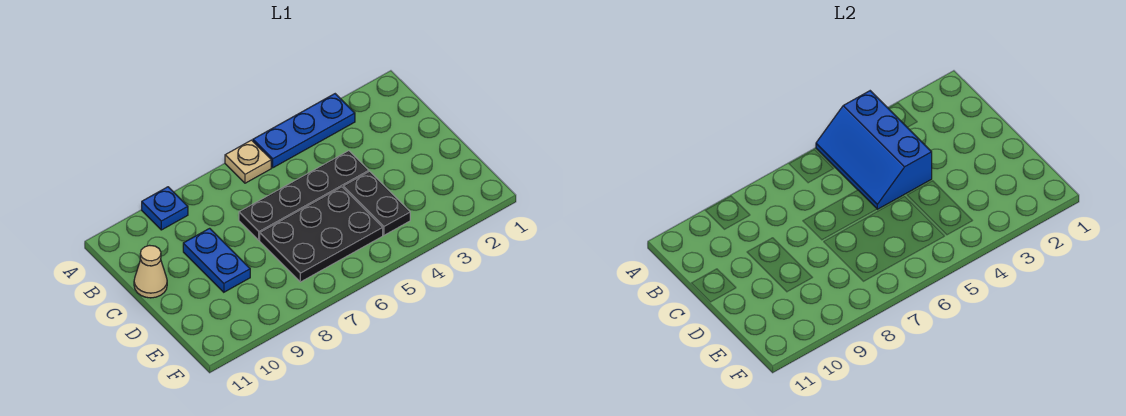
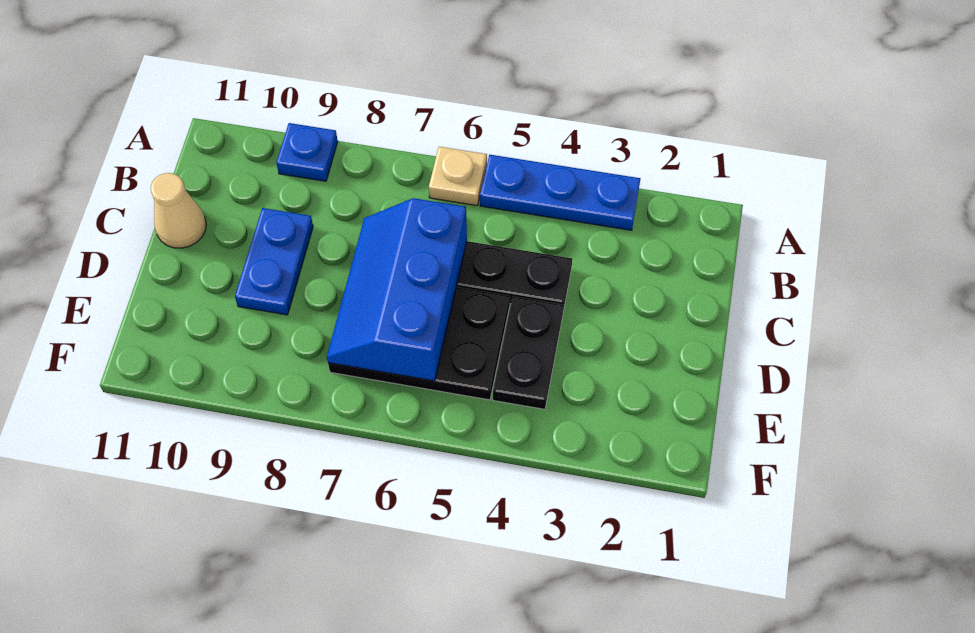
blue slope A4:C5 level 2 top 4 -> blue slope C6:E7 level 2 top 6

